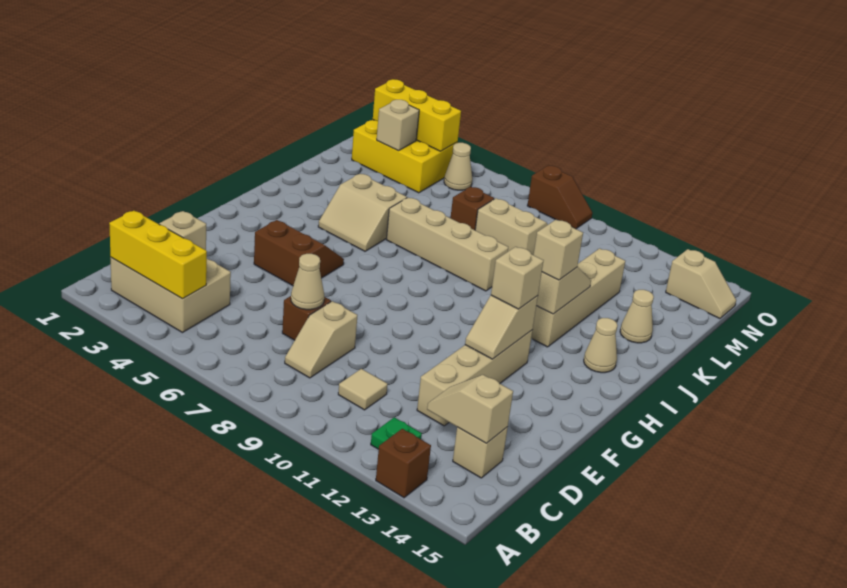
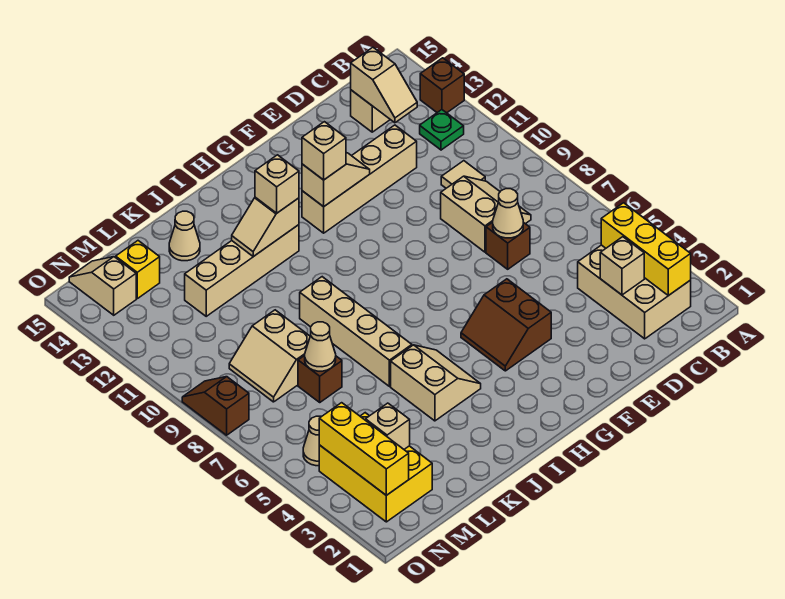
tan slope C8:D8 level 1 top D -> tan slope C8:D9 level 1 top D
tan cone I14 level 1 -> tan cone L7 level 2
none -> yellow brick M14 level 1

